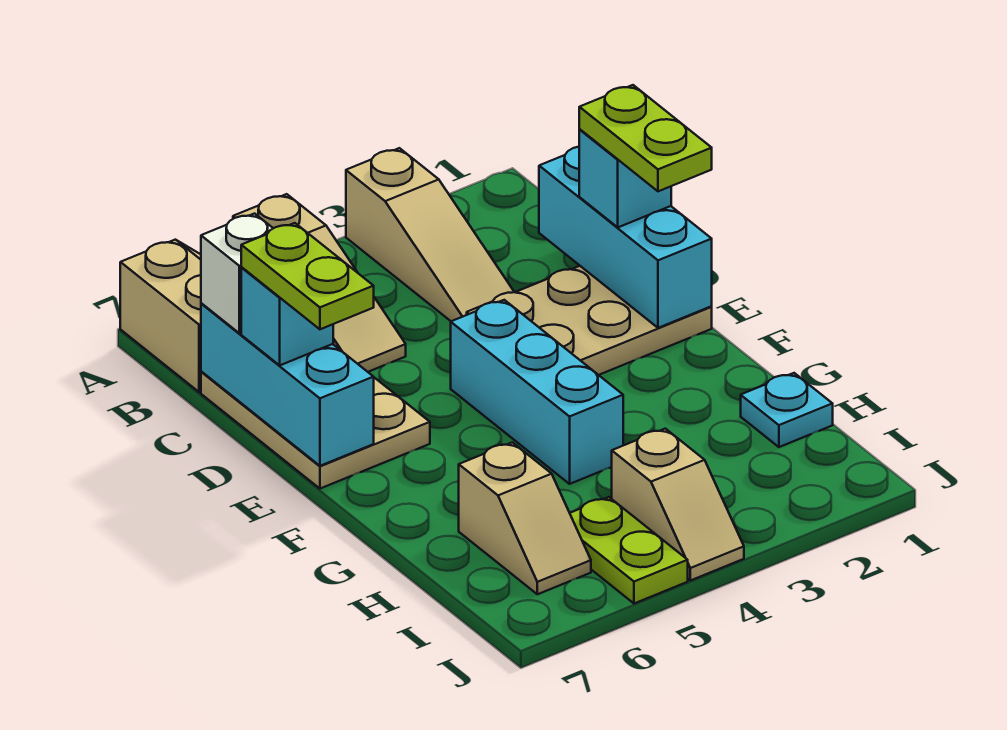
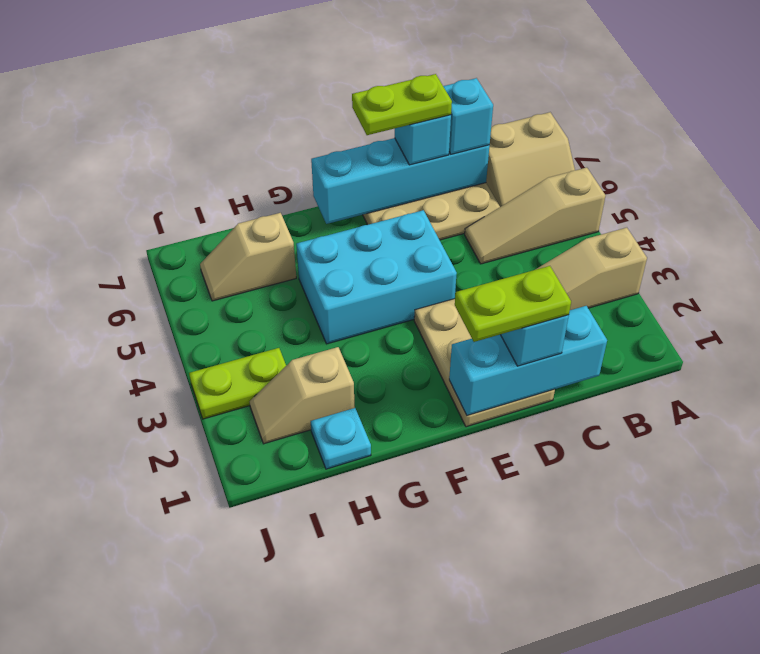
cyan brick C7:E7 level 2 -> cyan brick C7:F7 level 2
white brick C7 level 3 -> cyan brick C7 level 3
cyan brick E4:G4 level 1 -> cyan brick E4:G5 level 1
tan slope I4:J4 level 1 top I -> tan slope H2:I2 level 1 top H
lime plate I5:J5 level 1 -> lime plate I3:J3 level 1

